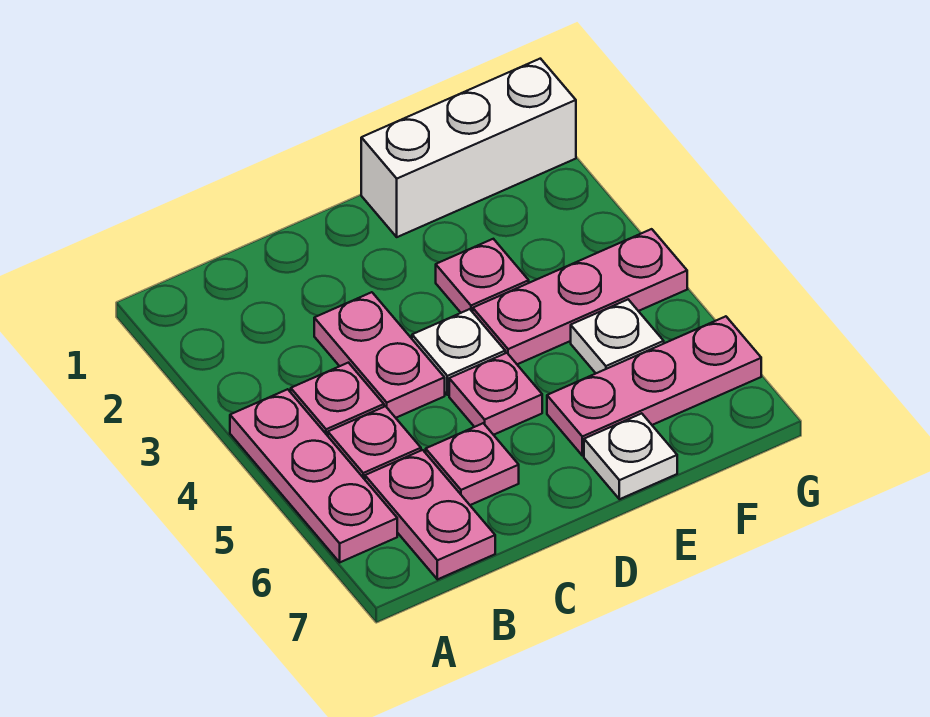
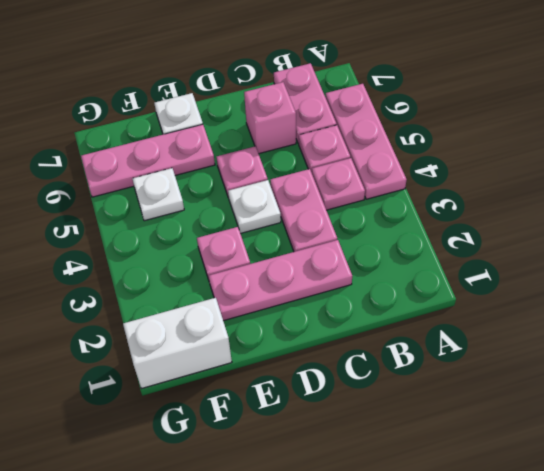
pink plate C6 level 1 -> pink brick C6 level 1
white brick E1:G1 level 1 -> white brick F1:G1 level 1
pink plate E4:G4 level 1 -> pink plate C2:E2 level 1

